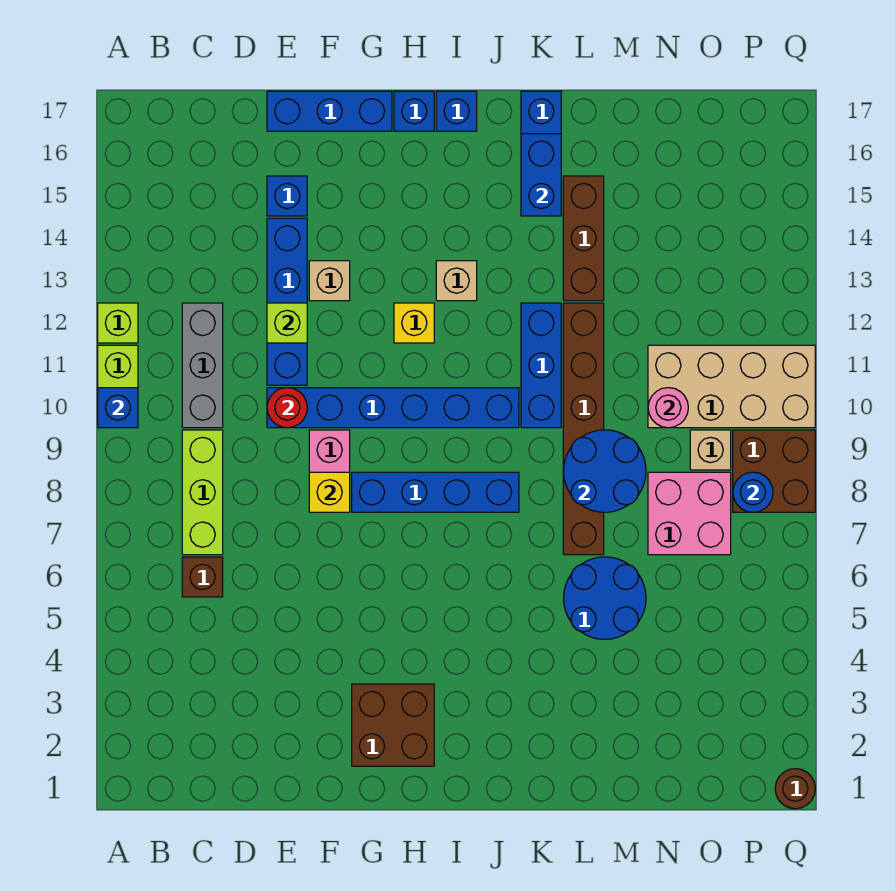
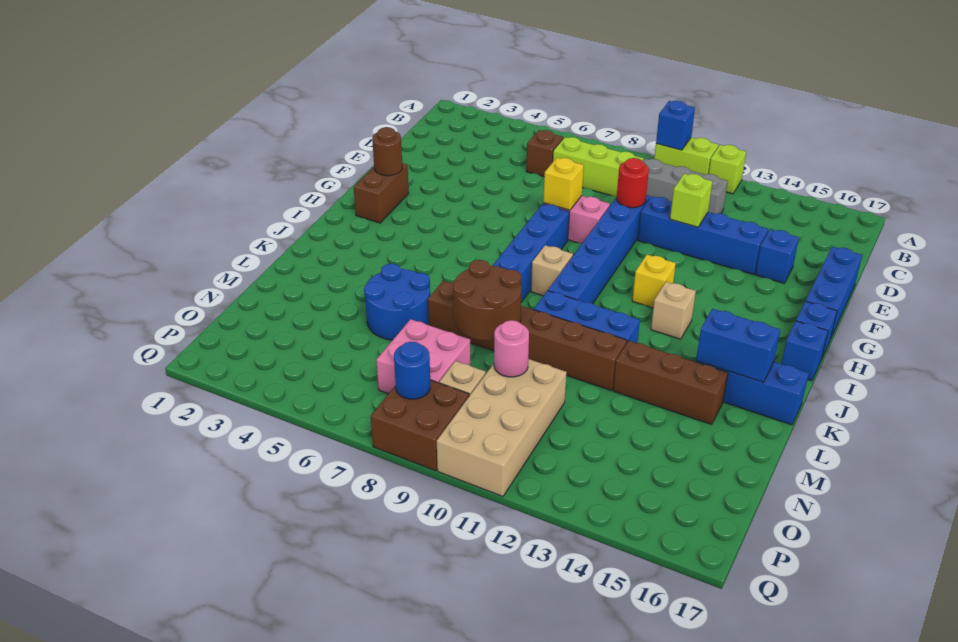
tan brick F13 level 1 -> tan brick I9 level 1
brown brick G2:H3 level 1 -> brown brick G2:H2 level 1
blue round brick L8:M9 level 2 -> brown round brick L8:M9 level 2
brown round brick Q1 level 1 -> brown round brick G2 level 2

